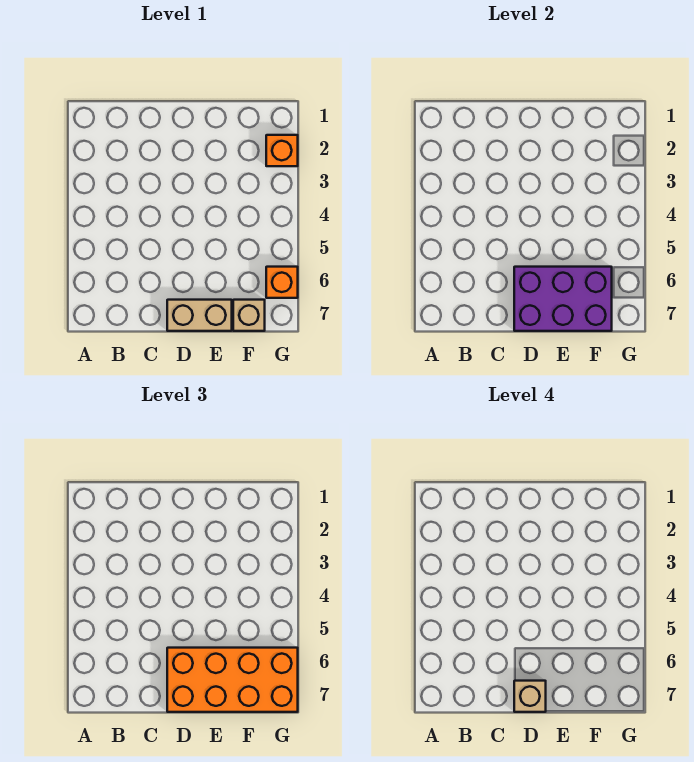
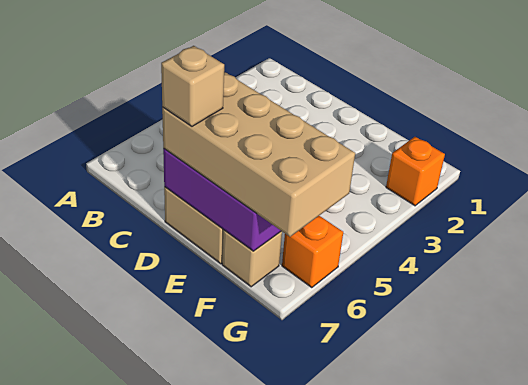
orange brick D6:G7 level 3 -> tan brick D6:G7 level 3

